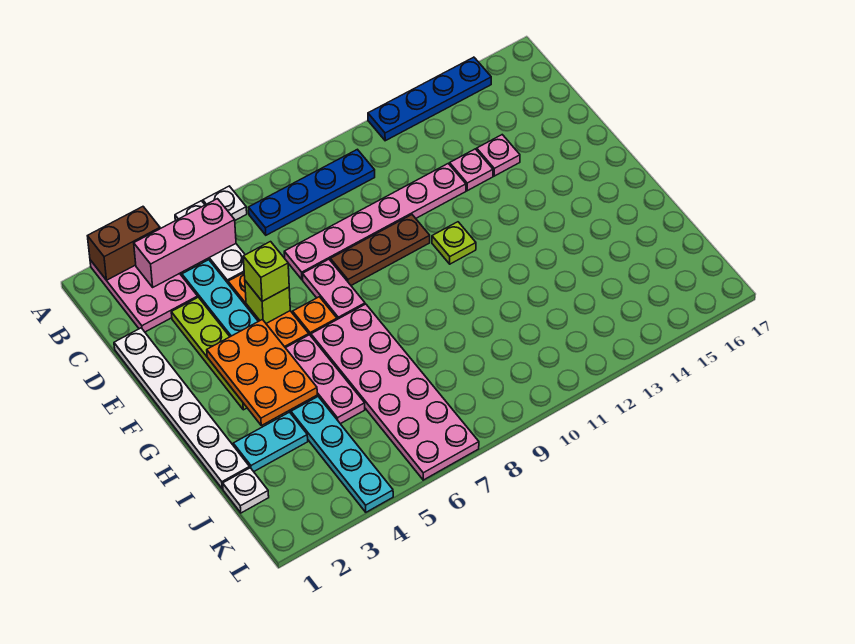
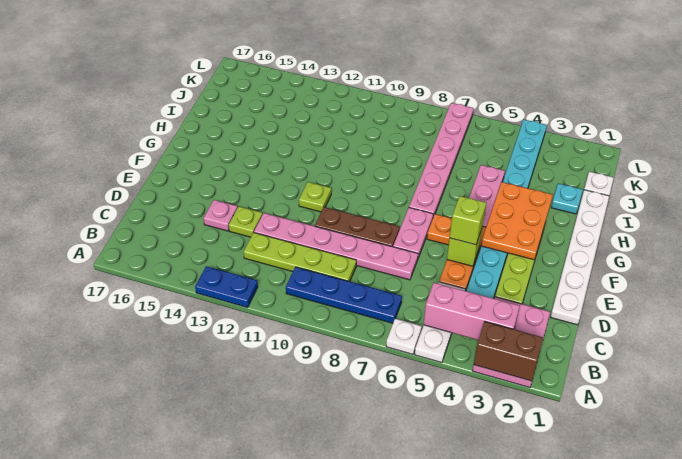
blue plate A12:A15 level 1 -> blue plate A12:A13 level 1
none -> lime plate C9:C12 level 1
pink plate D13 level 1 -> lime plate D13 level 1
pink plate G6:L7 level 1 -> pink plate G7:L7 level 1
cyan plate I2:I3 level 1 -> cyan plate I2 level 1

